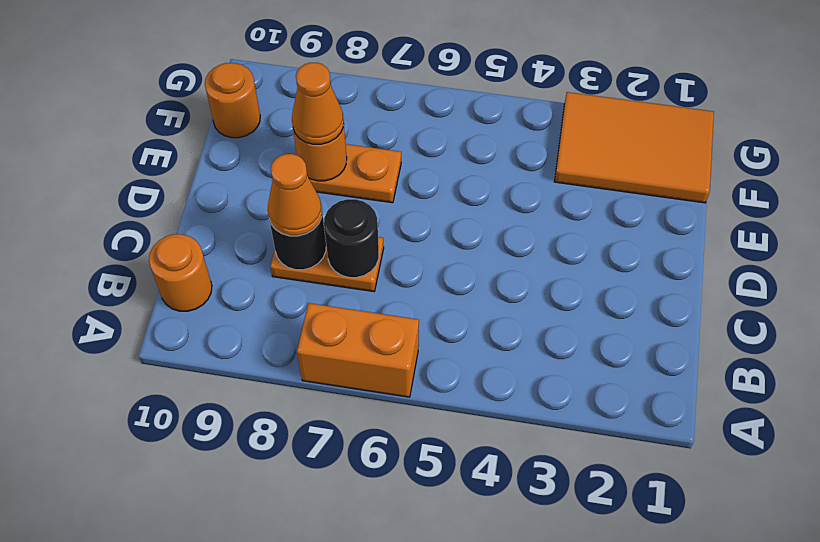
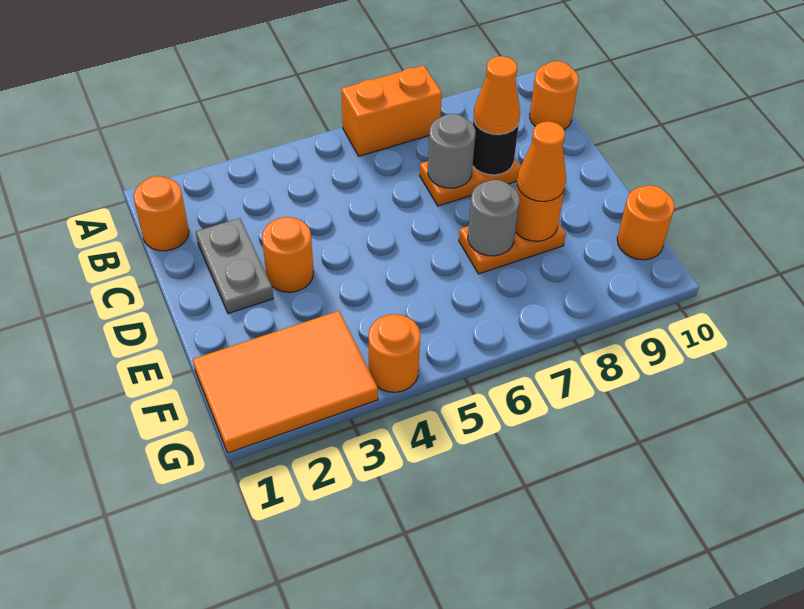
none -> orange round brick B1 level 1
none -> grey plate C2:D2 level 1
black round brick C7 level 2 -> grey round brick C7 level 2
none -> orange round brick D3 level 1
none -> grey round brick E7 level 2
none -> orange round brick G4 level 1

